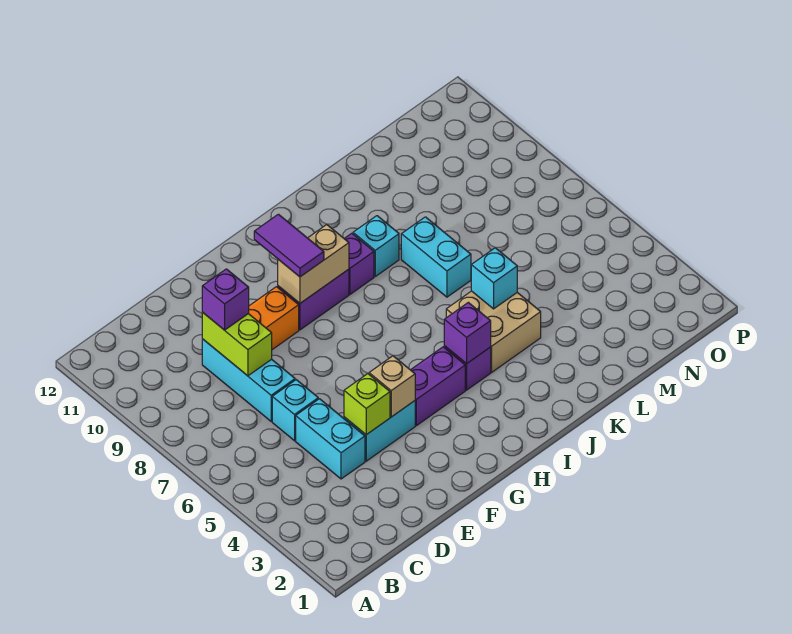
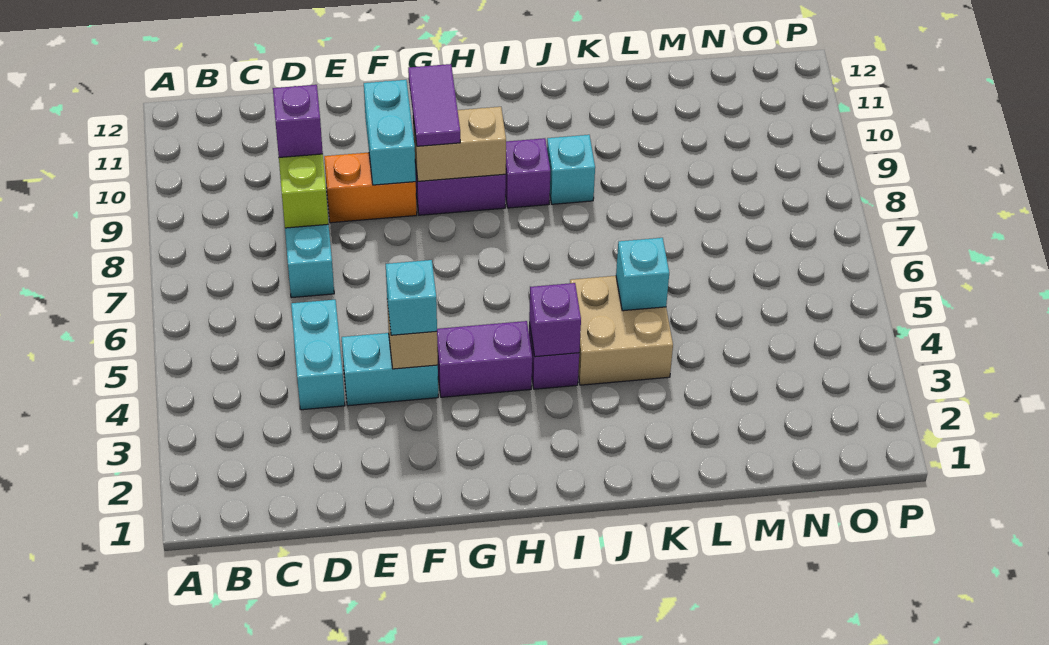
cyan brick D6 level 1 -> cyan brick F4 level 3
lime brick E4 level 2 -> none
cyan brick K7:K8 level 1 -> cyan brick F9:F10 level 2

